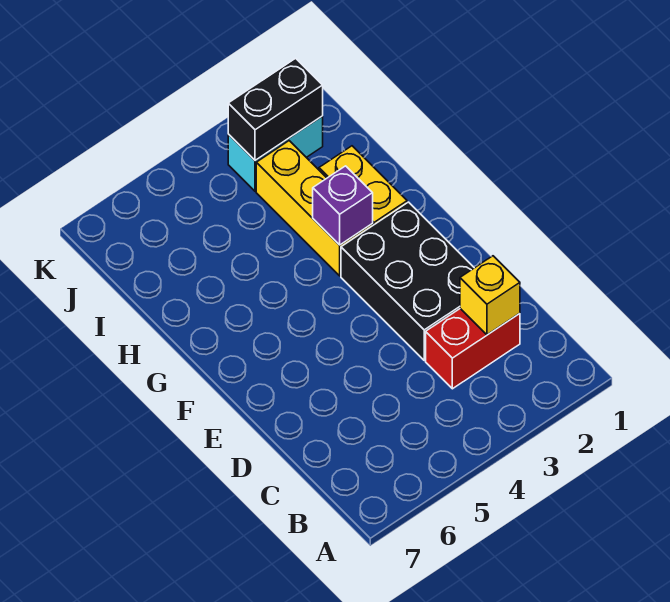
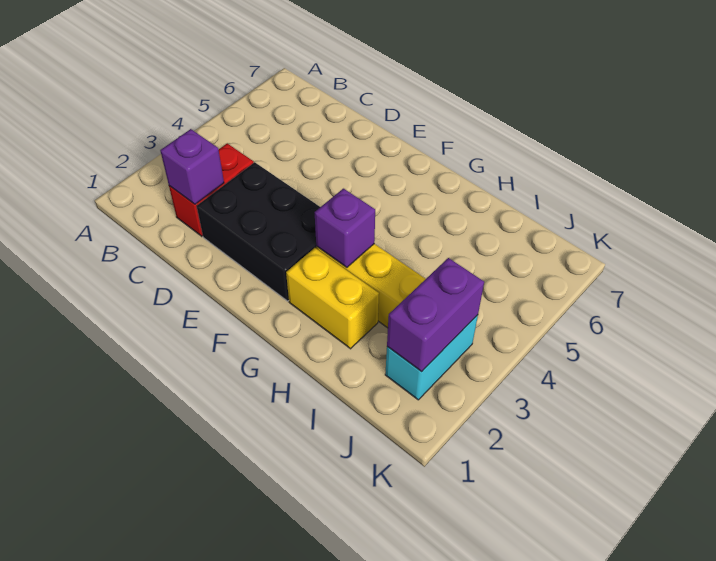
yellow brick C2 level 2 -> purple brick C2 level 2
black brick J2:J3 level 2 -> purple brick J2:J3 level 2

